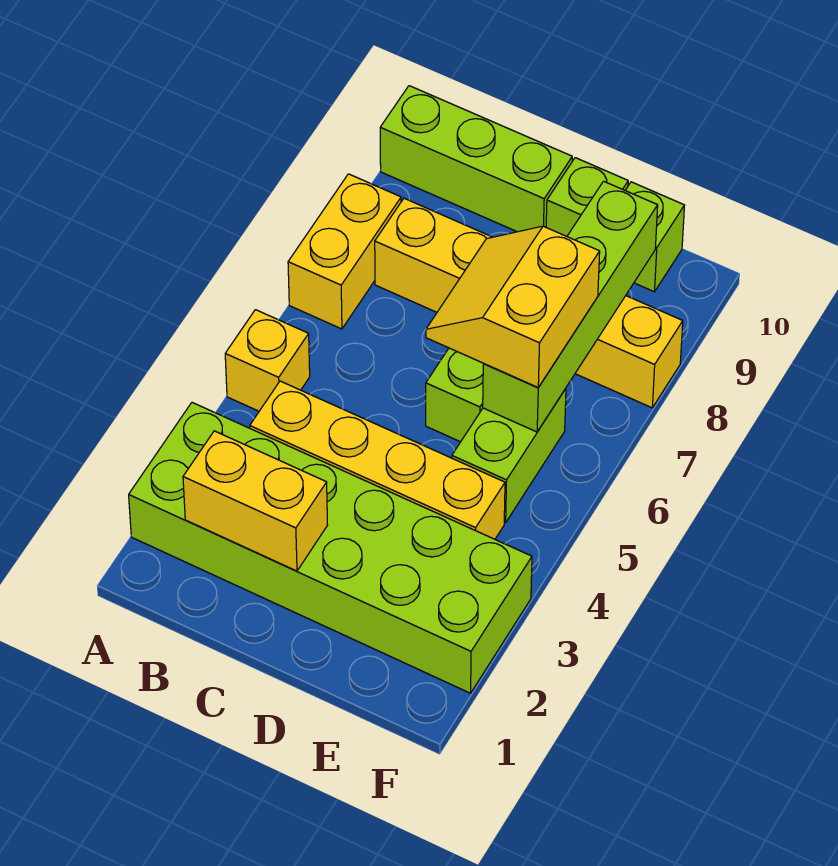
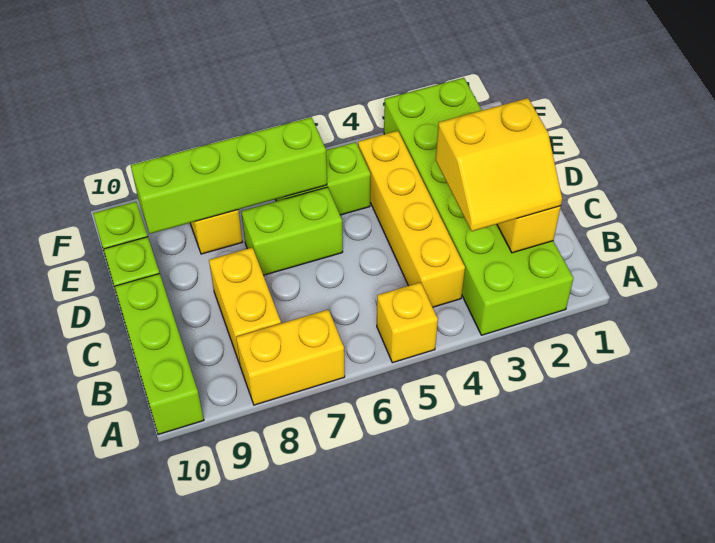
yellow slope D6:E7 level 3 top E -> yellow slope B2:C3 level 3 top C

